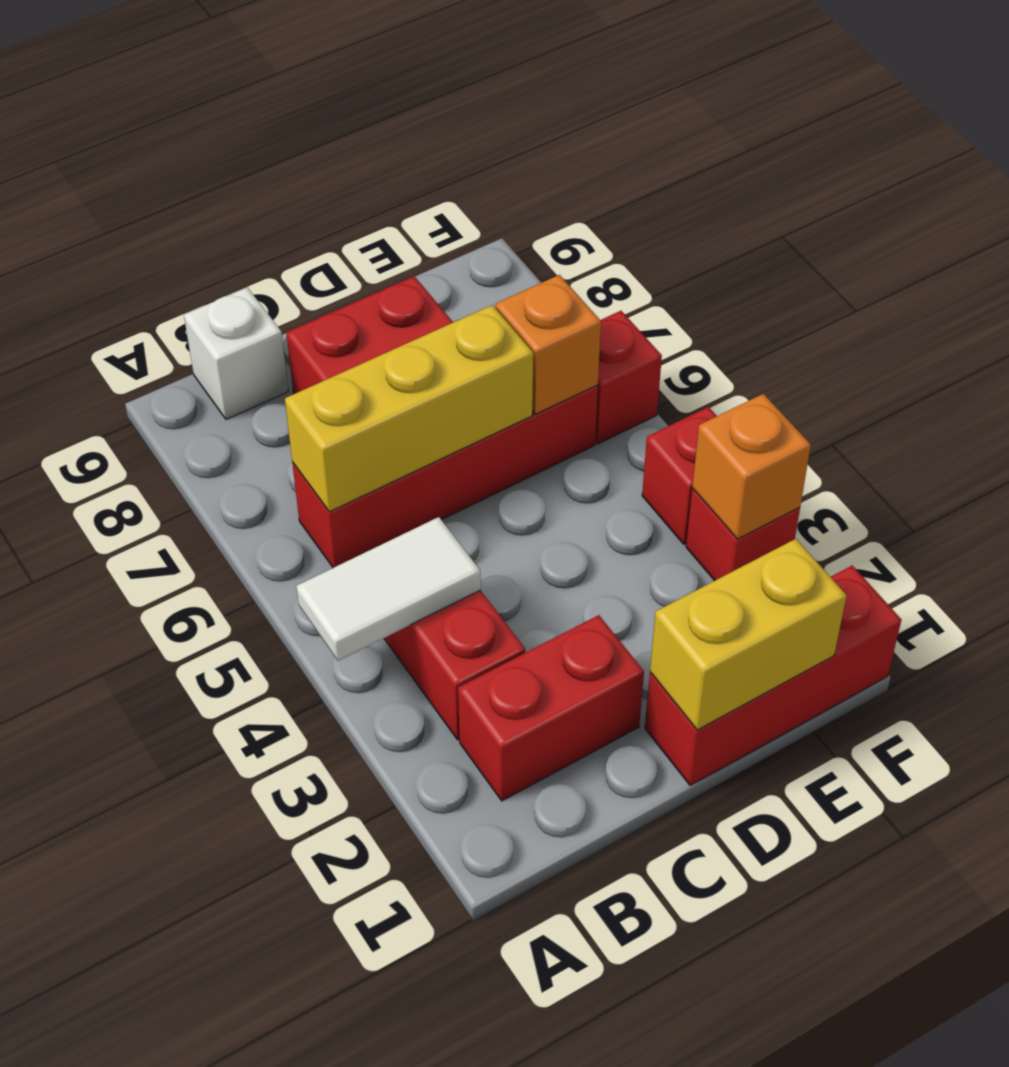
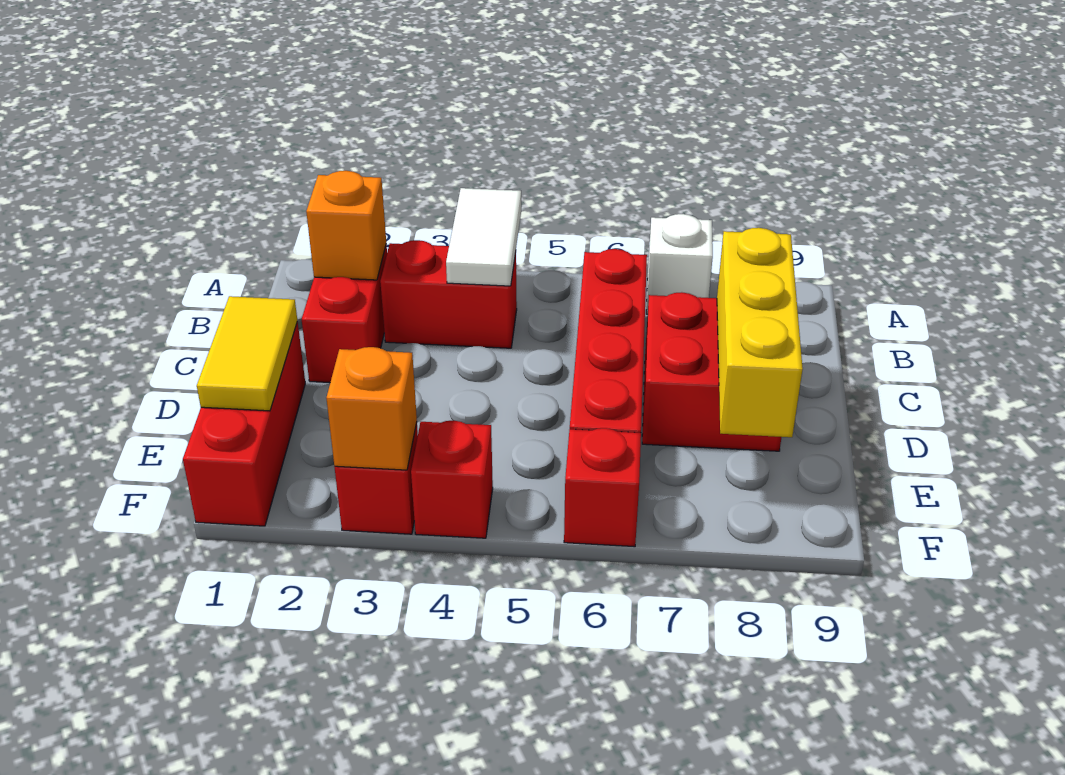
yellow brick B6:D6 level 2 -> yellow brick C8:E8 level 2
white brick B9 level 1 -> white brick A7 level 1
yellow brick D1:E1 level 2 -> yellow tile D1:E1 level 2
orange brick E6 level 2 -> orange brick B2 level 2

